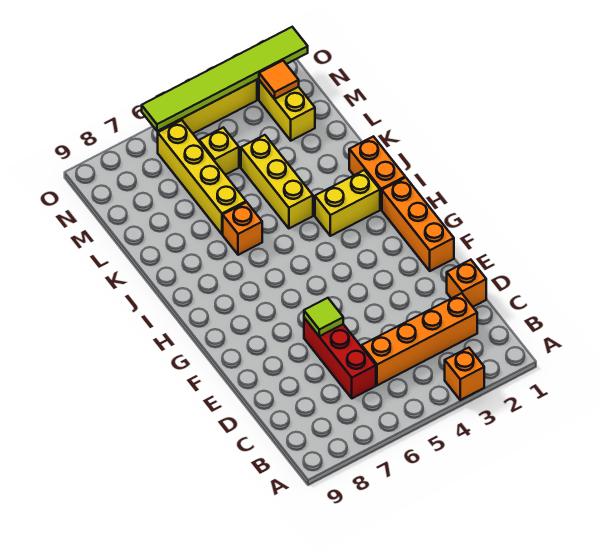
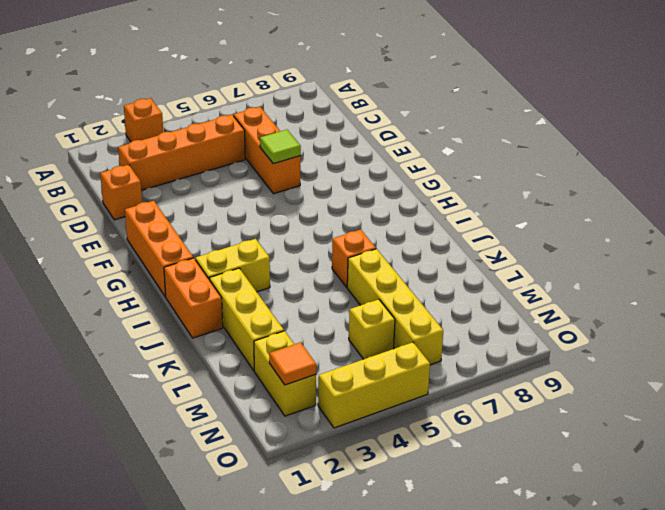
red brick C6:E6 level 1 -> orange brick C6:E6 level 1
yellow brick J4:L4 level 1 -> yellow brick J2:L2 level 1
lime tile O1:O6 level 2 -> none

